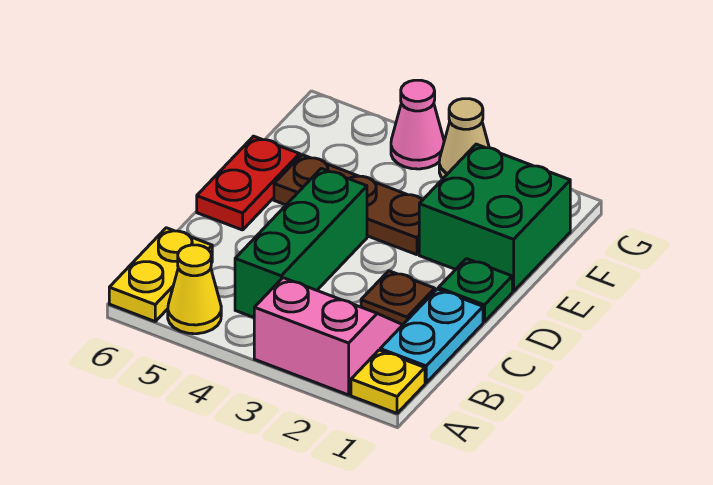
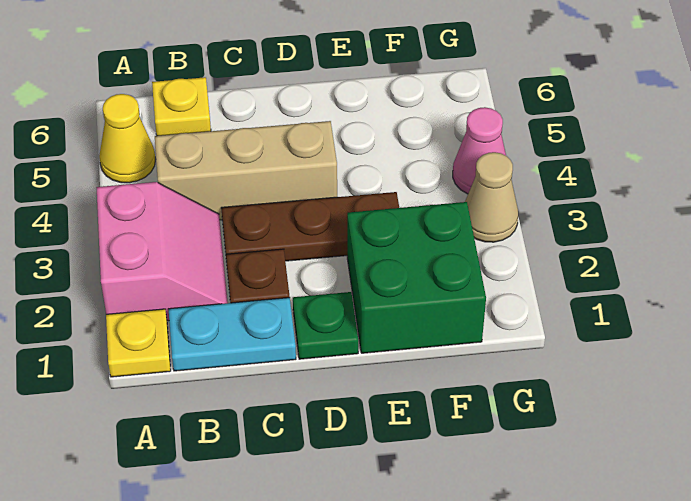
yellow plate A6:B6 level 1 -> yellow plate B6 level 1
green brick B4:D4 level 1 -> tan brick B4:D4 level 1
red plate D6:E6 level 1 -> none
brown plate E3:E5 level 1 -> brown plate C3:E3 level 1

